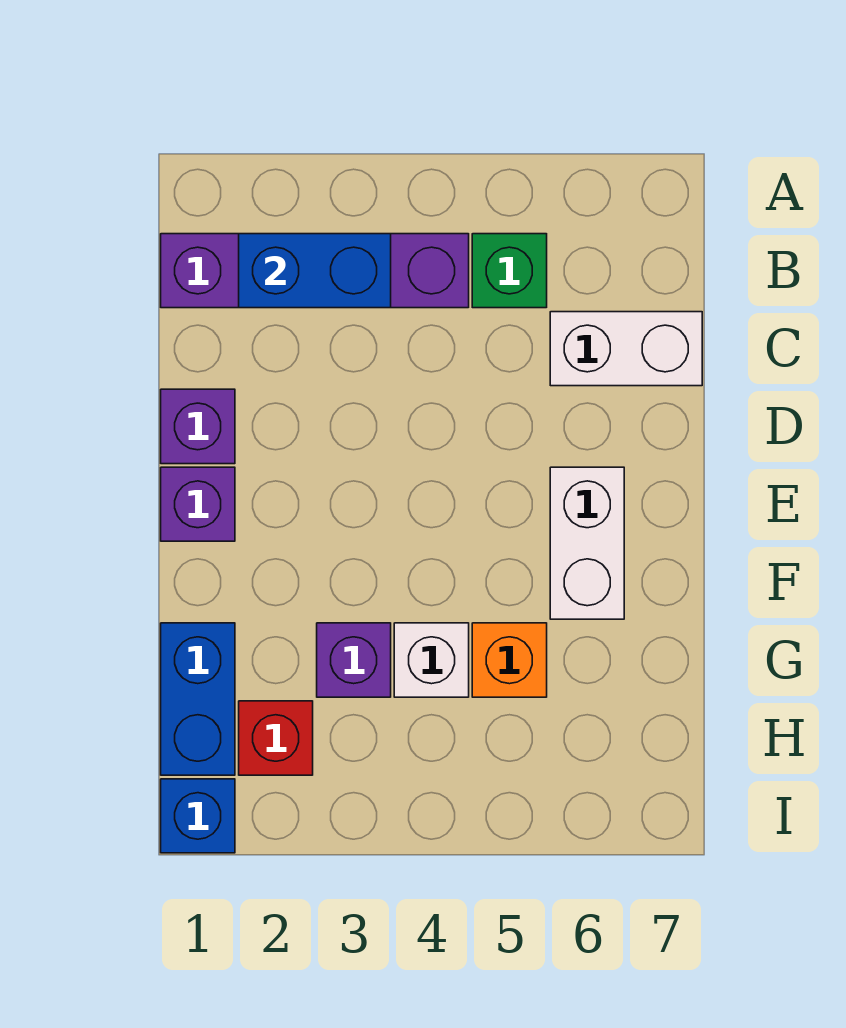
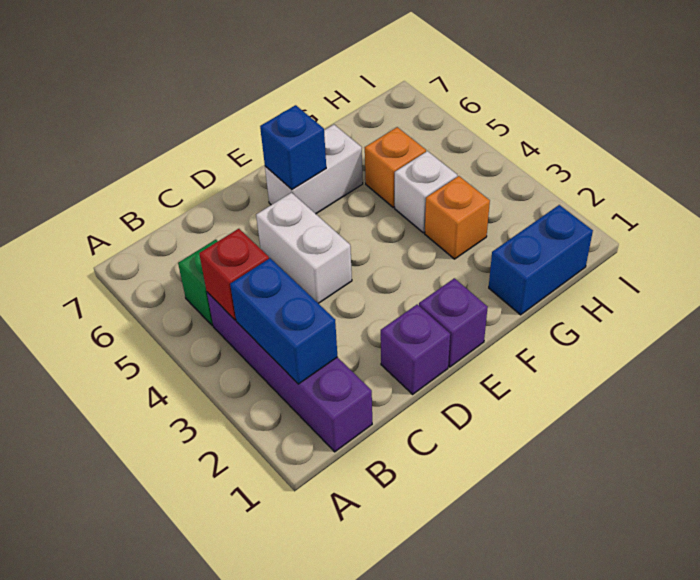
white brick C6:C7 level 1 -> white brick D4:D5 level 1
purple brick G3 level 1 -> orange brick G3 level 1
red brick H2 level 1 -> red brick B4 level 2
blue brick I1 level 1 -> blue brick E6 level 2

